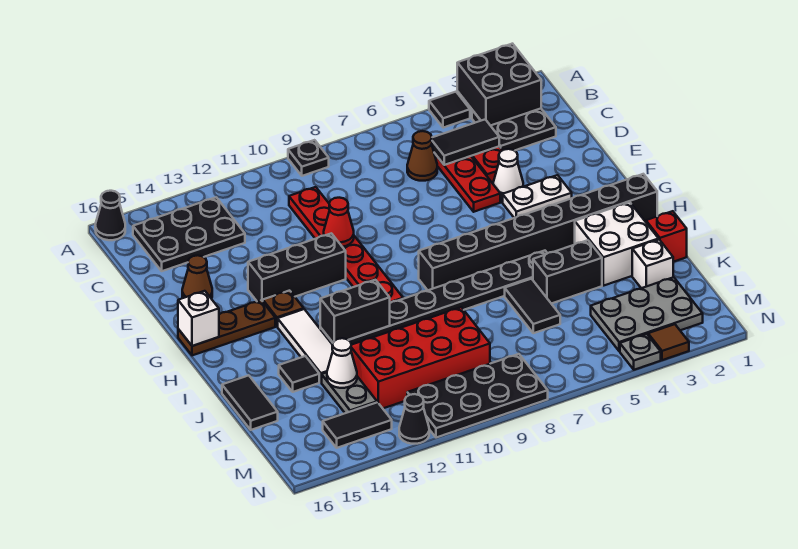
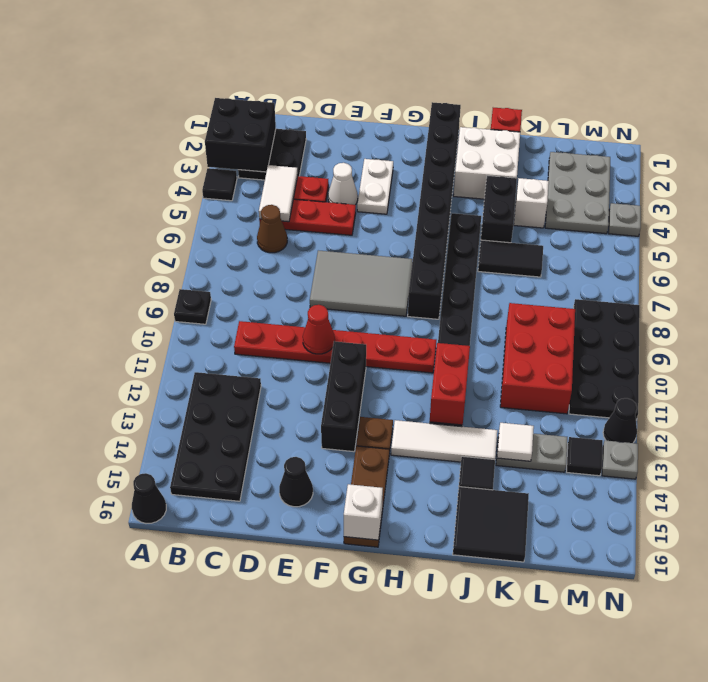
black plate B13:C15 level 1 -> black plate B12:C15 level 1
black tile C4:C5 level 2 -> white tile C4:C5 level 2
none -> grey tile E7:G8 level 1
brown cone E15 level 1 -> black cone E15 level 1
black brick I11:I12 level 2 -> red brick I11:I12 level 2
black tile J16:K16 level 1 -> black tile J15:K16 level 1
white brick K2 level 1 -> white brick K4 level 1
red brick K9:L12 level 1 -> red brick K9:L11 level 1
white cone K13 level 2 -> white tile K13 level 2
black tile M13:M14 level 1 -> black tile M13 level 1
brown tile N3 level 1 -> none
none -> grey plate N13 level 1

